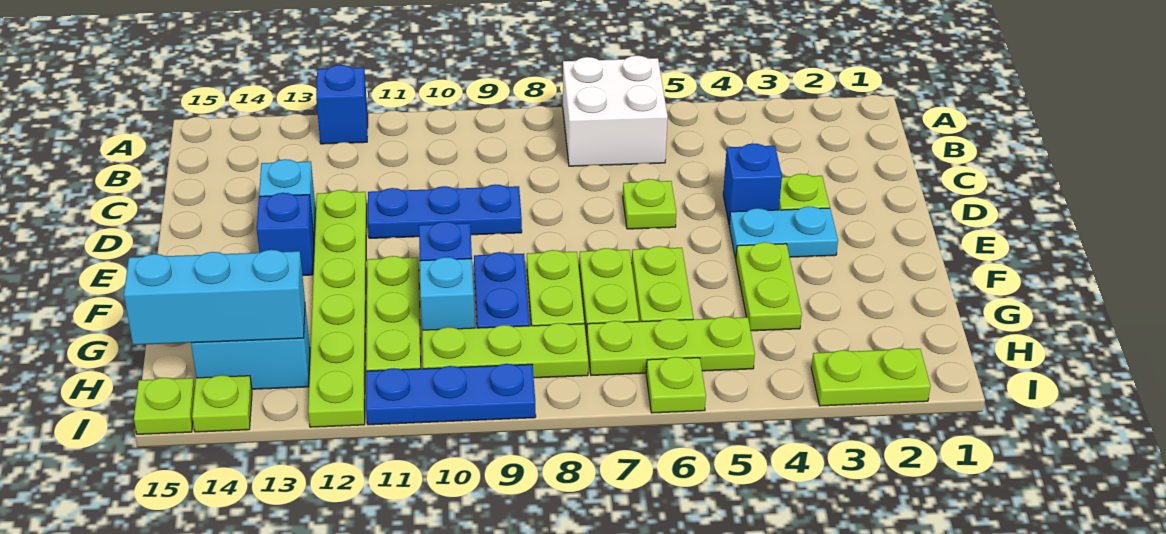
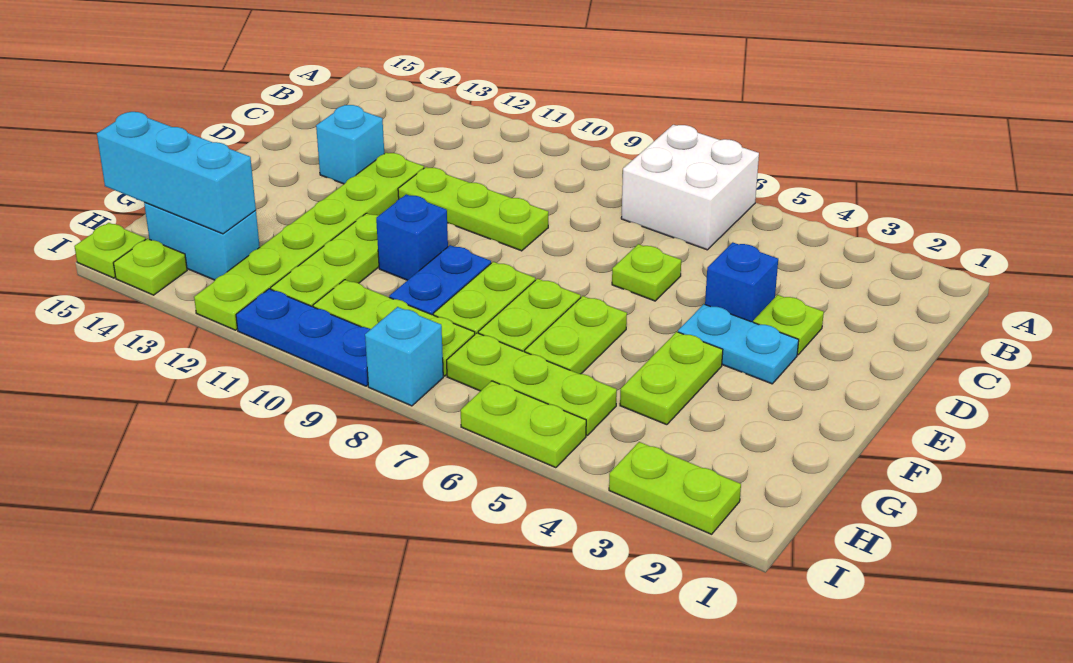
blue brick A12 level 1 -> none
blue plate D9:D11 level 1 -> lime plate D9:D11 level 1
blue brick E13 level 1 -> none
cyan brick G10 level 1 -> cyan brick I8 level 1
lime plate I6 level 1 -> lime plate I5:I6 level 1

